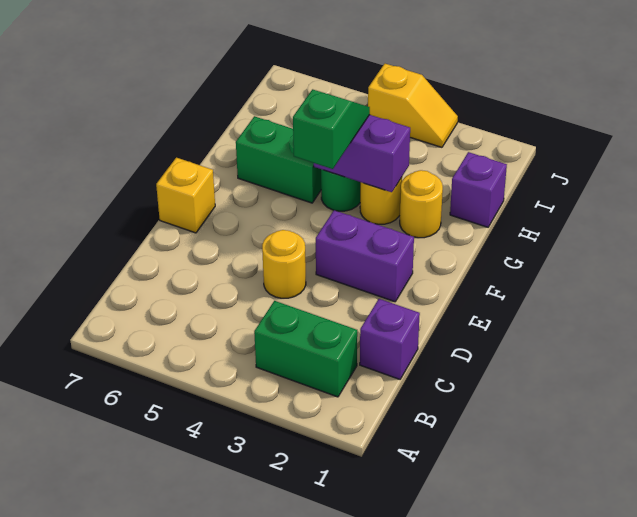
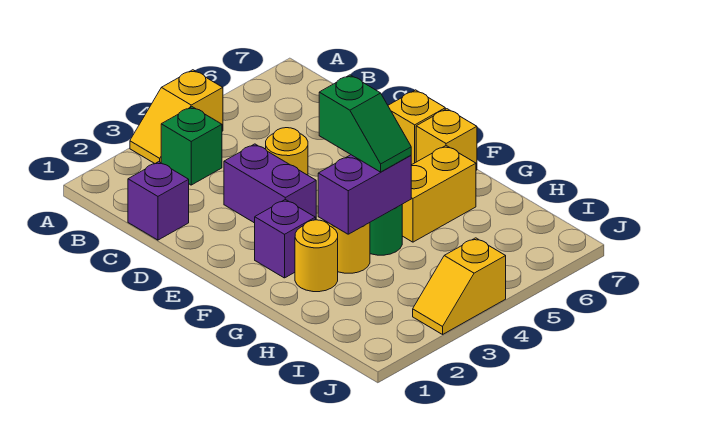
none -> yellow slope A3:A4 level 1 top 4
green brick B2:B3 level 1 -> green brick B3 level 1
purple brick E2:E3 level 1 -> purple brick D3:E3 level 1
none -> yellow brick F7 level 1
green brick G5:G6 level 1 -> yellow brick G5:G6 level 1
purple brick H1 level 1 -> purple brick F2 level 1

